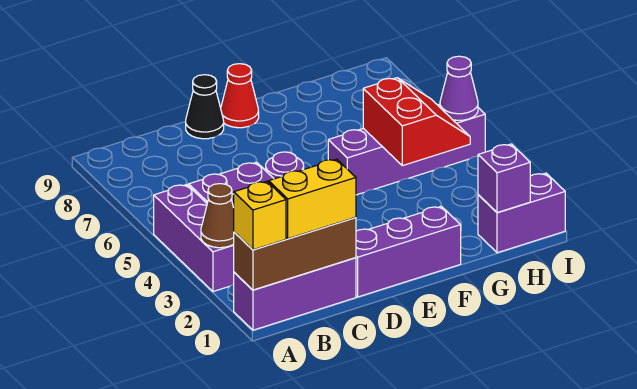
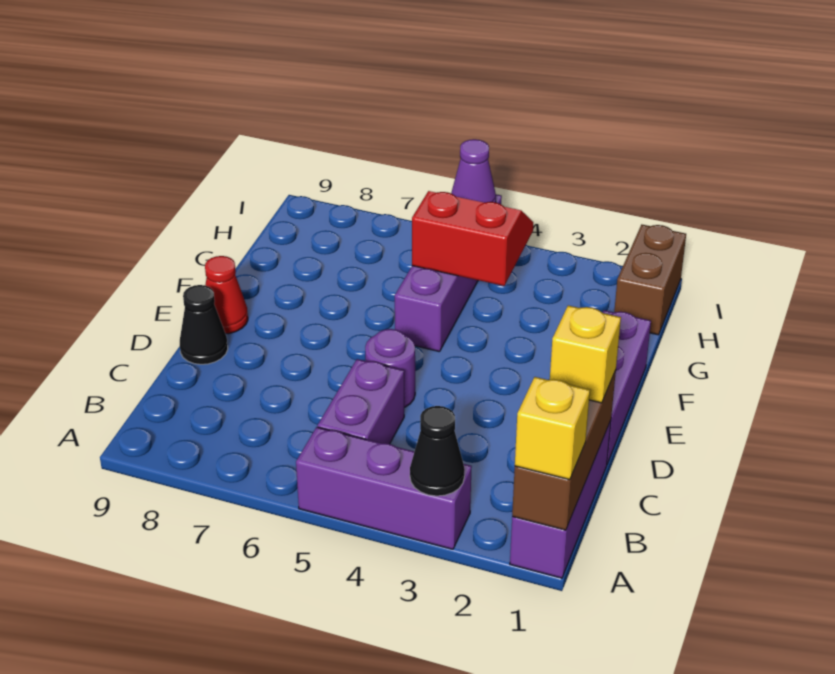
brown cone A3 level 2 -> black cone A3 level 2
yellow brick B1:C1 level 3 -> yellow brick C1 level 3
purple brick H1:I1 level 1 -> brown brick H1:I1 level 1
purple brick H1 level 2 -> none

